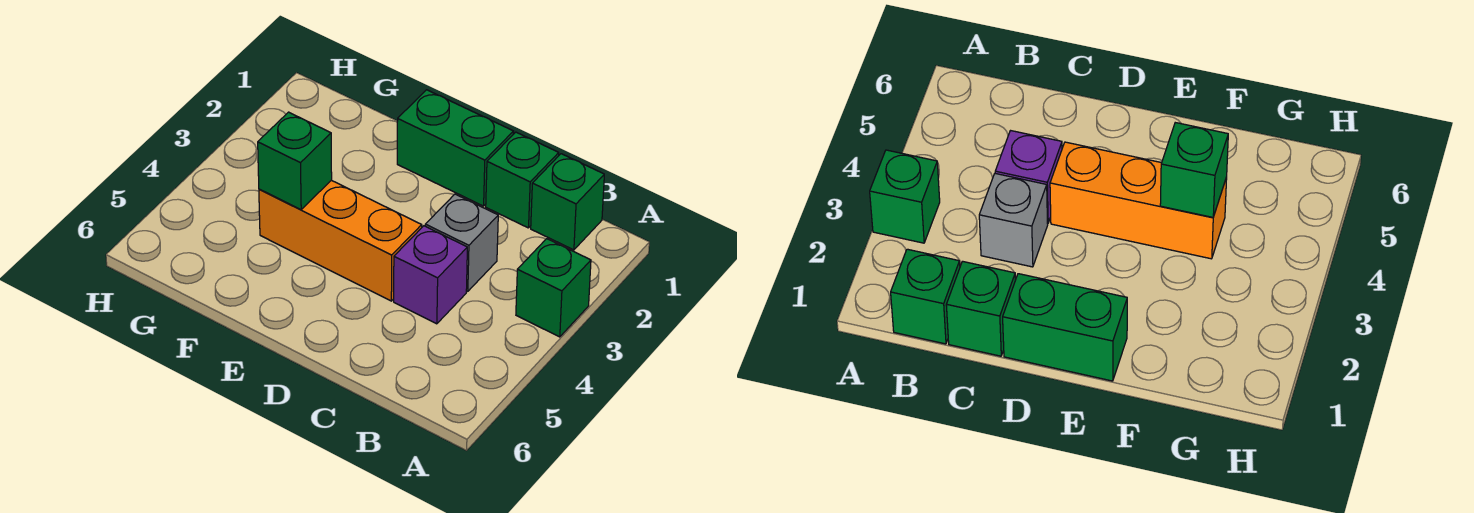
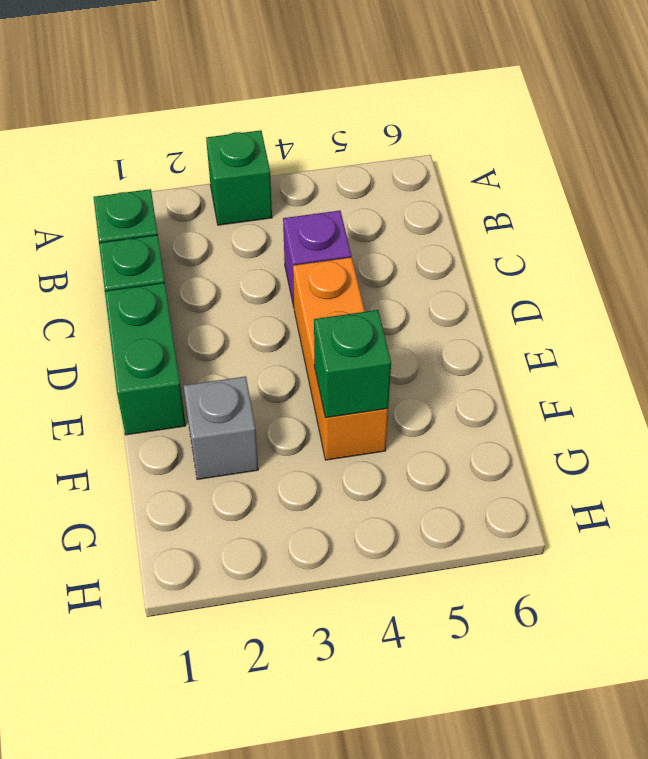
grey brick C3 level 1 -> grey brick F2 level 1

